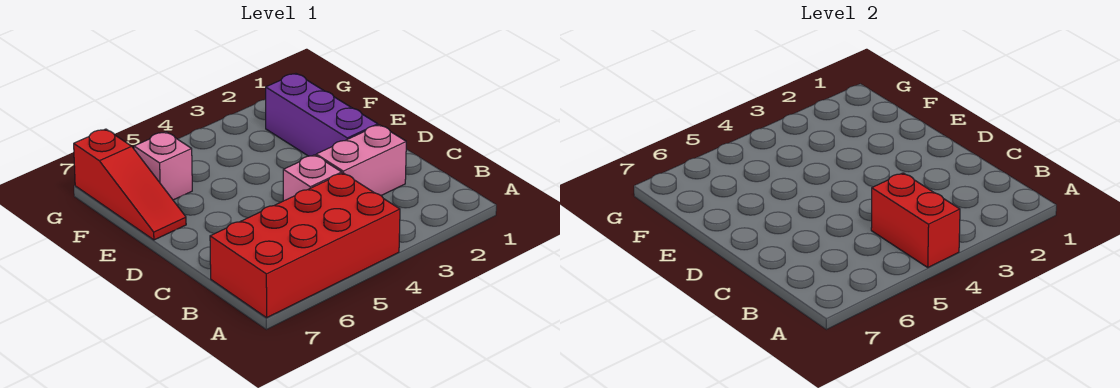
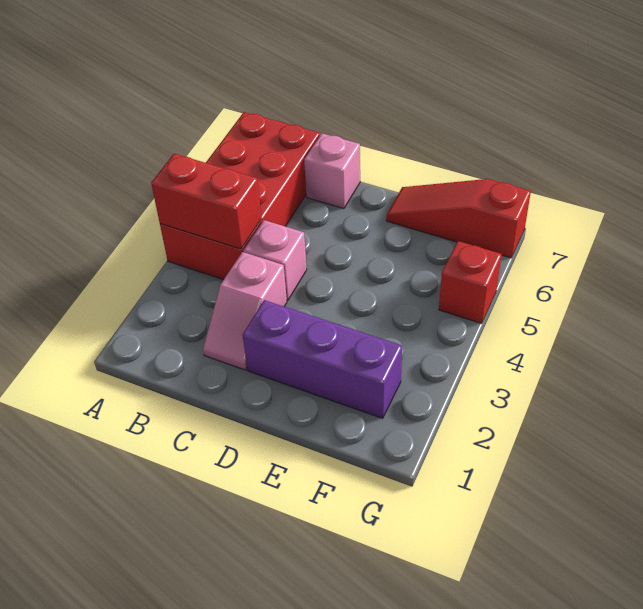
pink brick C2:C3 level 1 -> pink slope C2:C3 level 1 top 3
pink brick F6 level 1 -> pink brick C7 level 1
none -> red brick G5 level 1

